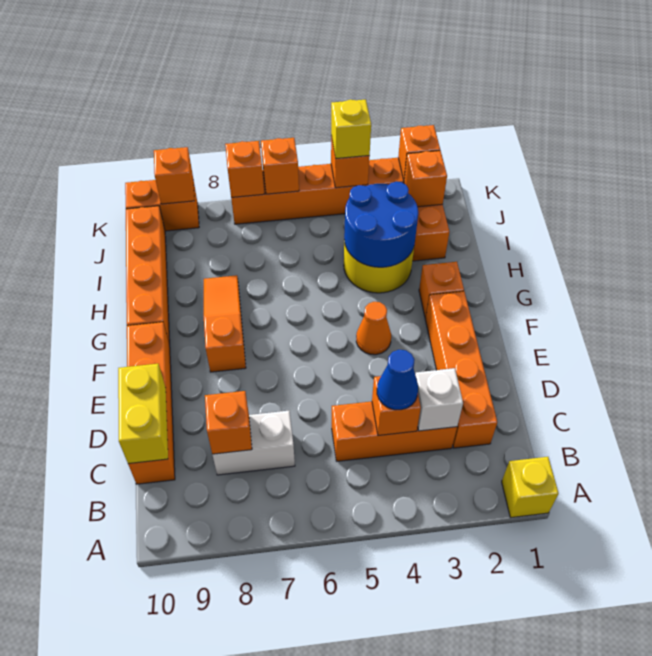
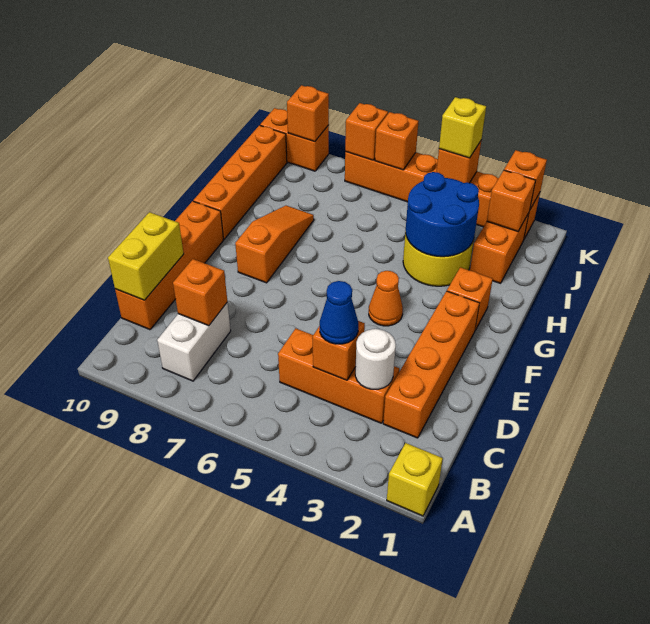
white brick C3 level 2 -> white round brick C3 level 2
white brick C7:C8 level 1 -> white brick B8:C8 level 1

